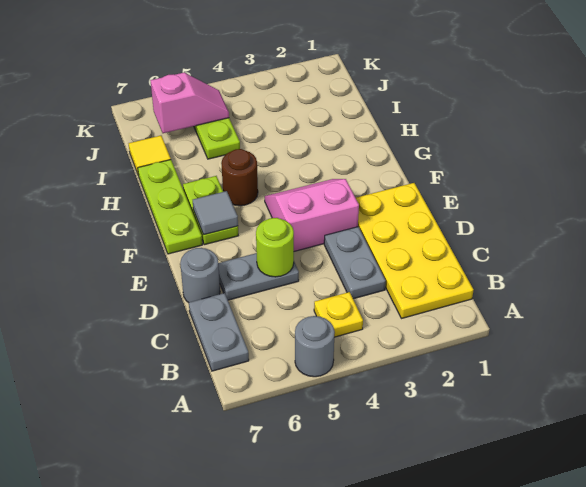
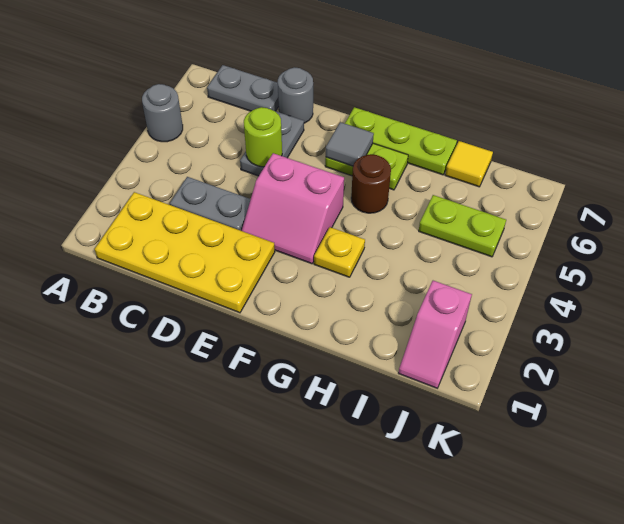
yellow plate B4 level 1 -> yellow plate G3 level 1
pink slope E3:F4 level 1 top E -> pink slope E3:F4 level 1 top 4
pink slope J5:J6 level 2 top 6 -> pink slope J1:J2 level 1 top 2

